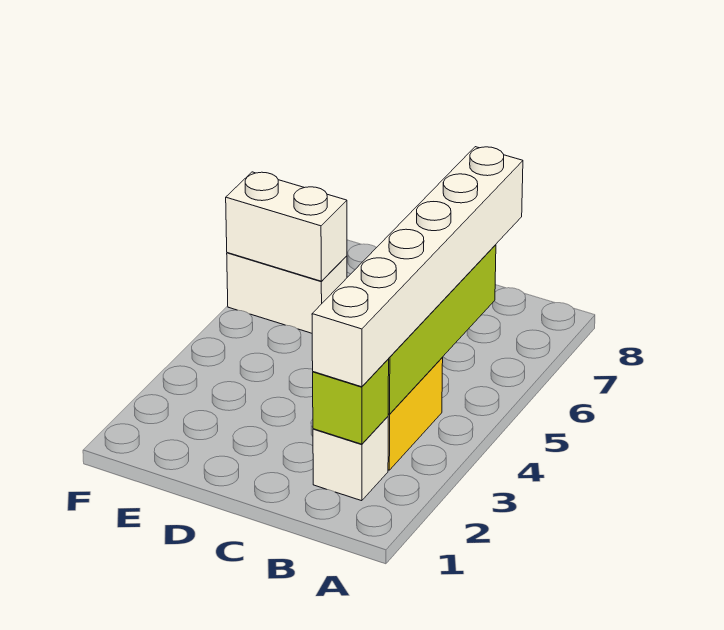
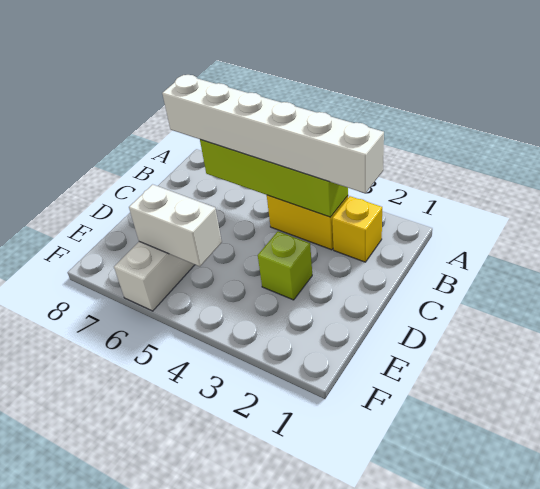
white brick B2 level 1 -> yellow brick B2 level 1
lime brick B2 level 2 -> lime brick D3 level 1
white brick E6:F6 level 2 -> white brick E5:E6 level 2

